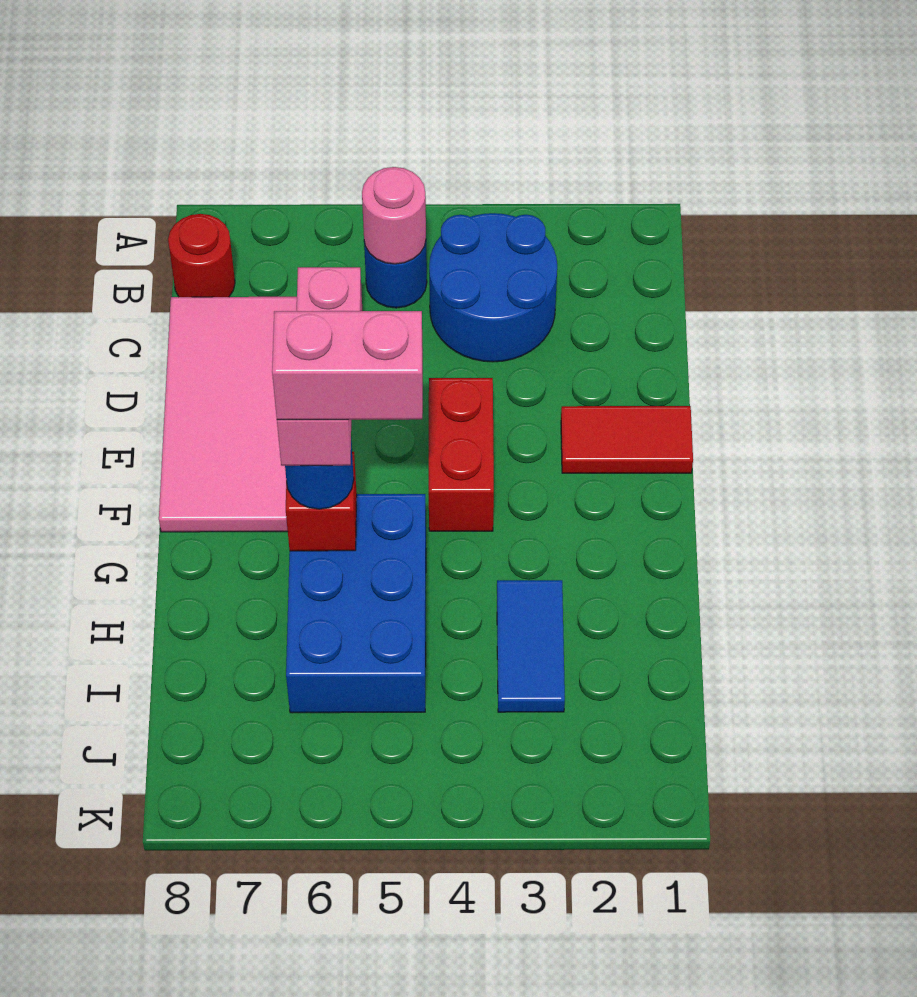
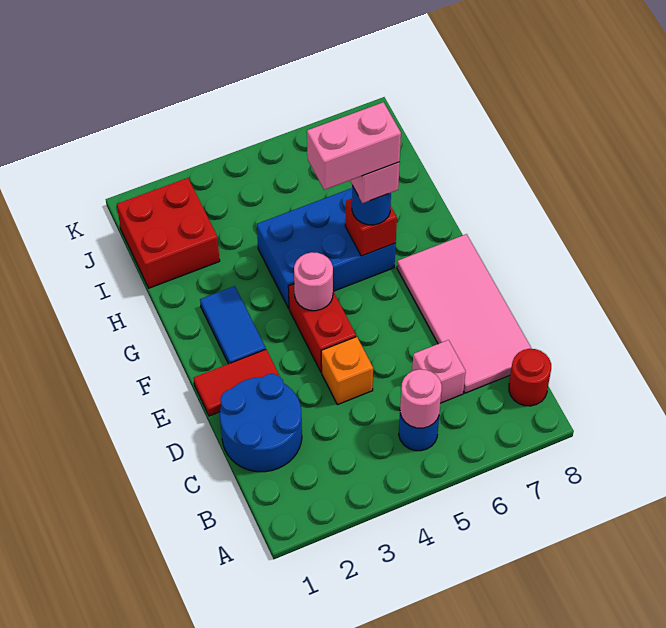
blue round brick B3:C4 level 1 -> blue round brick C1:D2 level 1
none -> orange brick D4 level 1
none -> pink round brick F4 level 2
blue brick G5:I6 level 1 -> blue brick G4:H6 level 1
blue tile H3:I3 level 1 -> blue tile F2:G2 level 1
none -> red brick I1:J2 level 1

